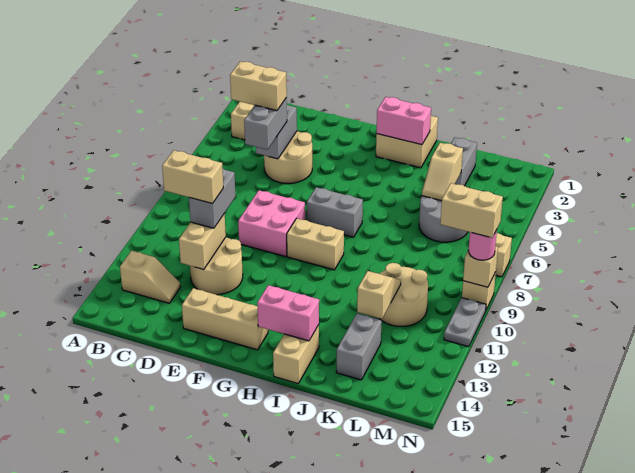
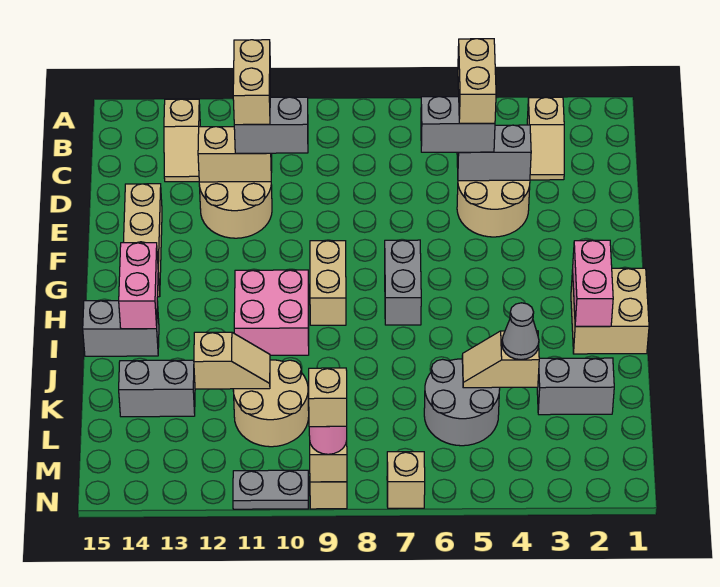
pink brick E8:F9 level 1 -> pink brick H10:I11 level 1
tan brick I14:I15 level 1 -> grey brick I14:I15 level 1
none -> grey cone K4 level 3
tan brick M9:N9 level 4 -> tan brick N9 level 4

